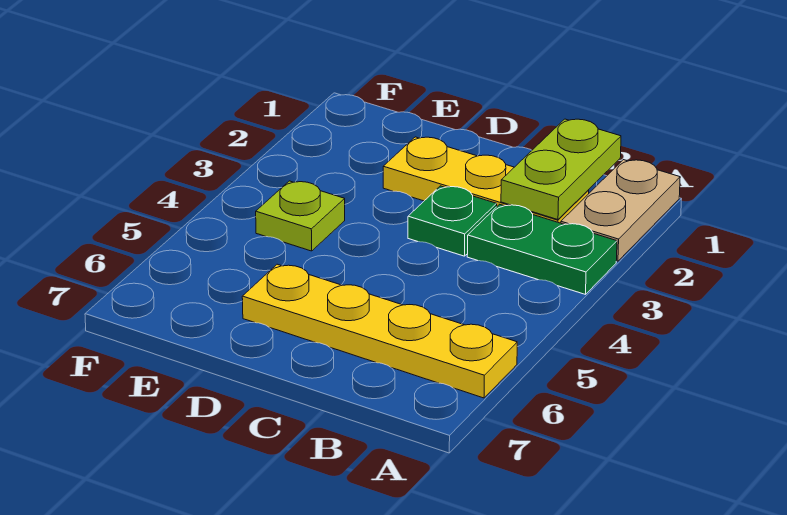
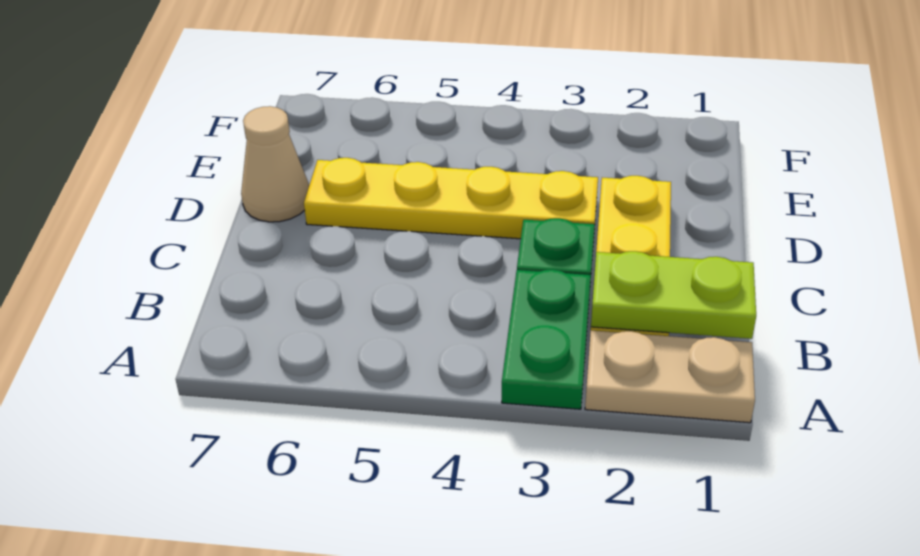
yellow plate A6:D6 level 1 -> yellow plate D3:D6 level 1
none -> tan cone D7 level 1
lime plate E4 level 1 -> none

